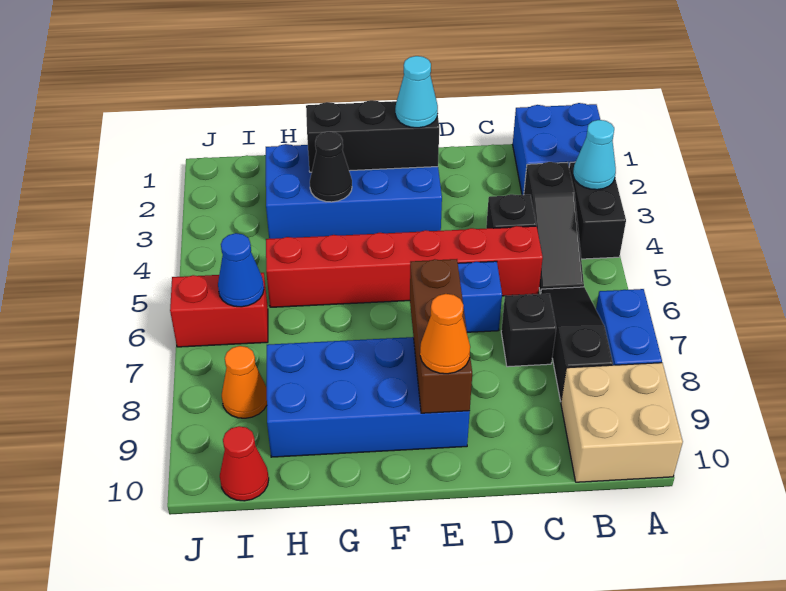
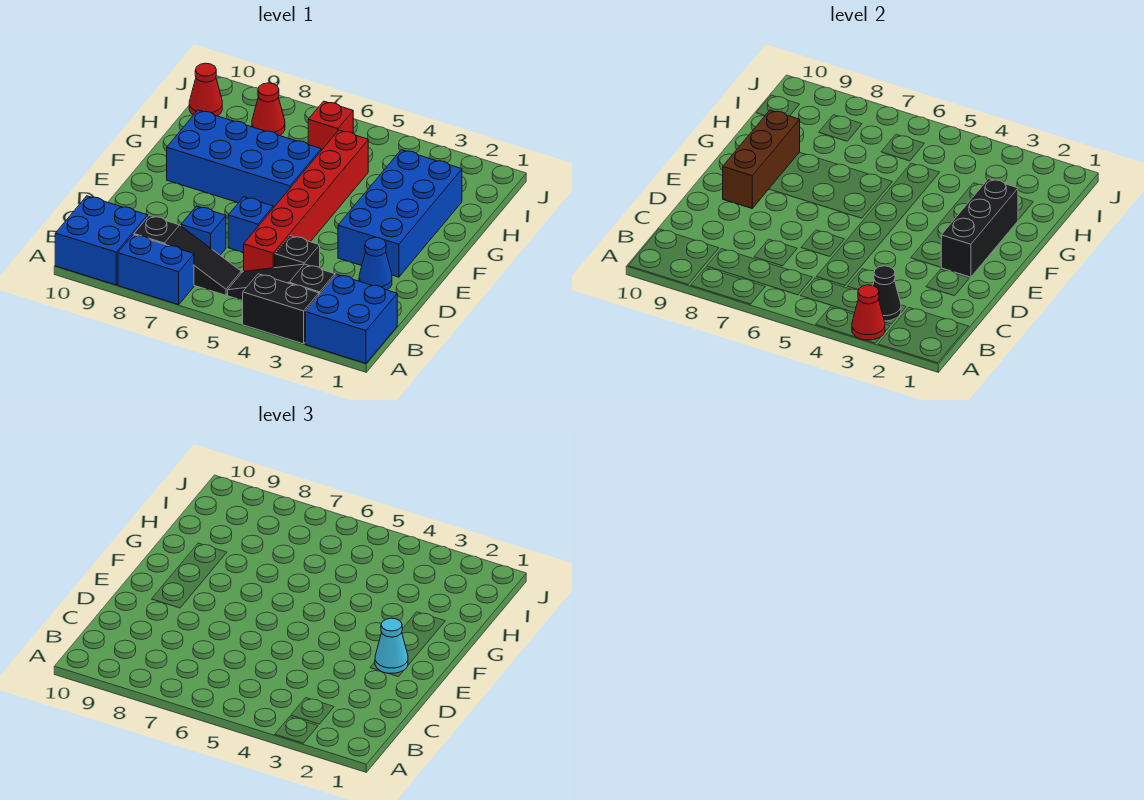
cyan cone A3 level 2 -> red cone A3 level 2
tan brick A9:B10 level 1 -> blue brick A9:B10 level 1
black brick C7 level 1 -> blue brick C7 level 1
brown brick E7:E9 level 2 -> brown brick E9:G9 level 2
blue brick E8:H9 level 1 -> blue brick F6:G9 level 1
orange cone E9 level 3 -> none
black cone G3 level 2 -> black cone B3 level 2
red brick I6:J6 level 1 -> red brick I6 level 1
blue cone I6 level 2 -> blue cone D2 level 1
orange cone I8 level 1 -> red cone I8 level 1

